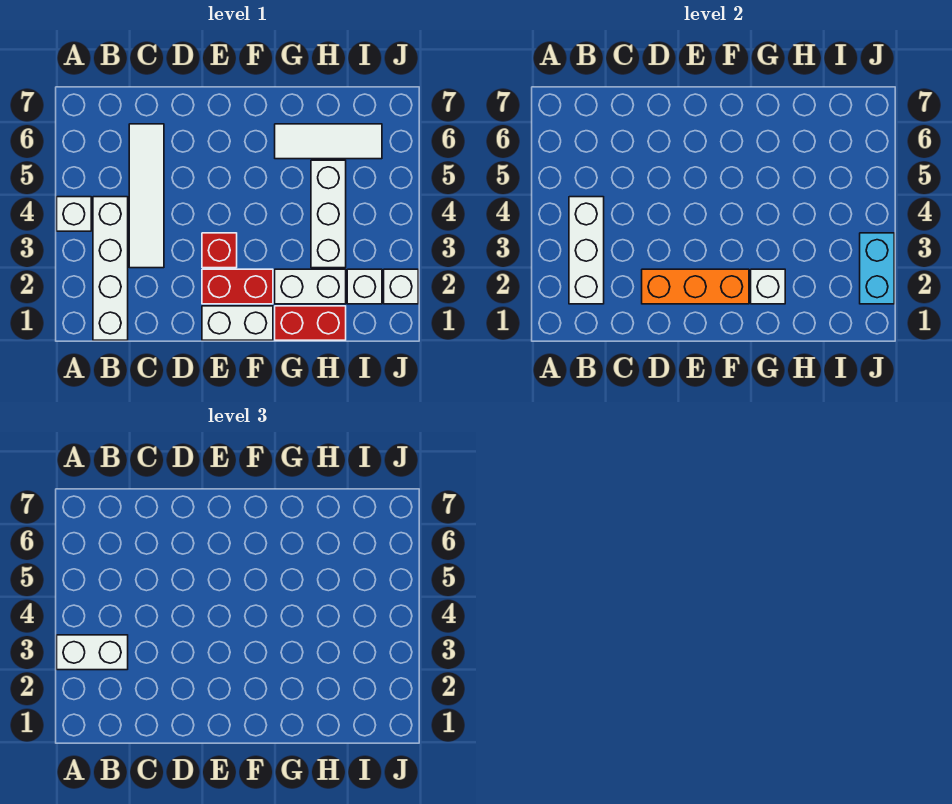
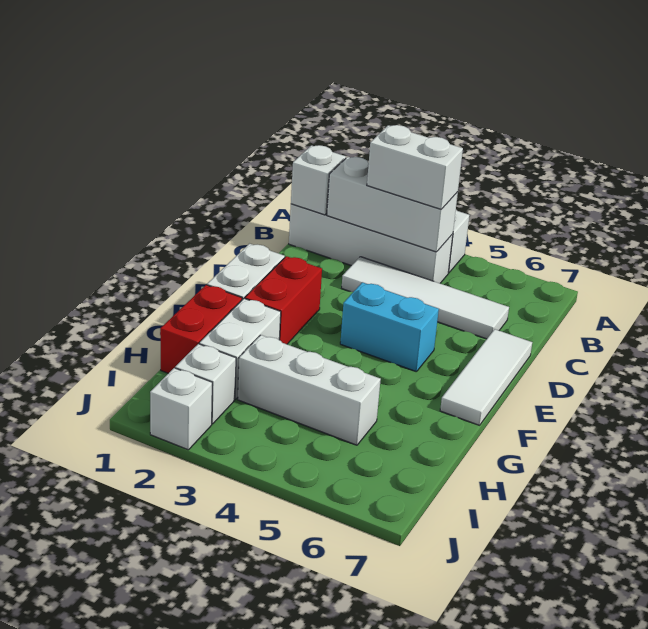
white brick A3:B3 level 3 -> white brick B3:B4 level 3
orange brick D2:F2 level 2 -> none
red brick E3 level 1 -> none
white brick G2 level 2 -> white brick B1 level 2
white tile G6:I6 level 1 -> white tile D7:F7 level 1
cyan brick J2:J3 level 2 -> cyan brick E4:E5 level 1

